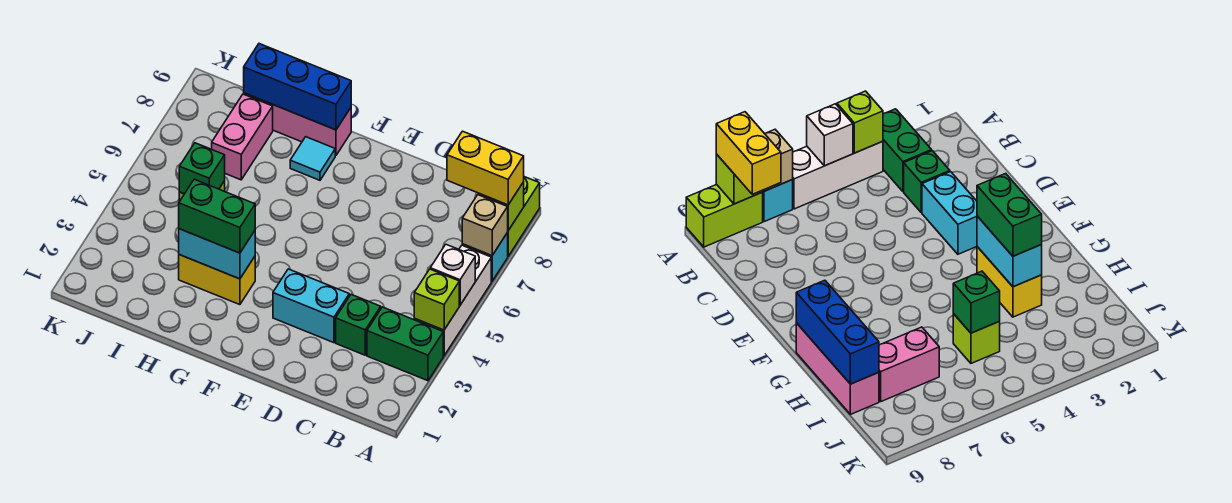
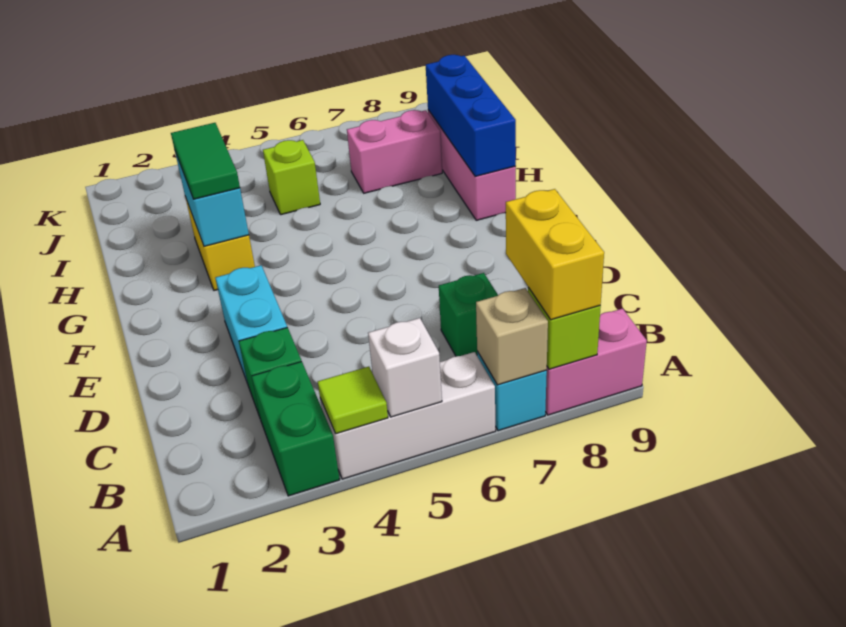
lime brick A4 level 2 -> lime tile A4 level 2
lime brick A8:A9 level 1 -> pink brick A8:A9 level 1
green brick G3:H3 level 3 -> green tile G3:H3 level 3
cyan tile G8 level 1 -> none
green brick I5 level 2 -> green brick C7 level 1

